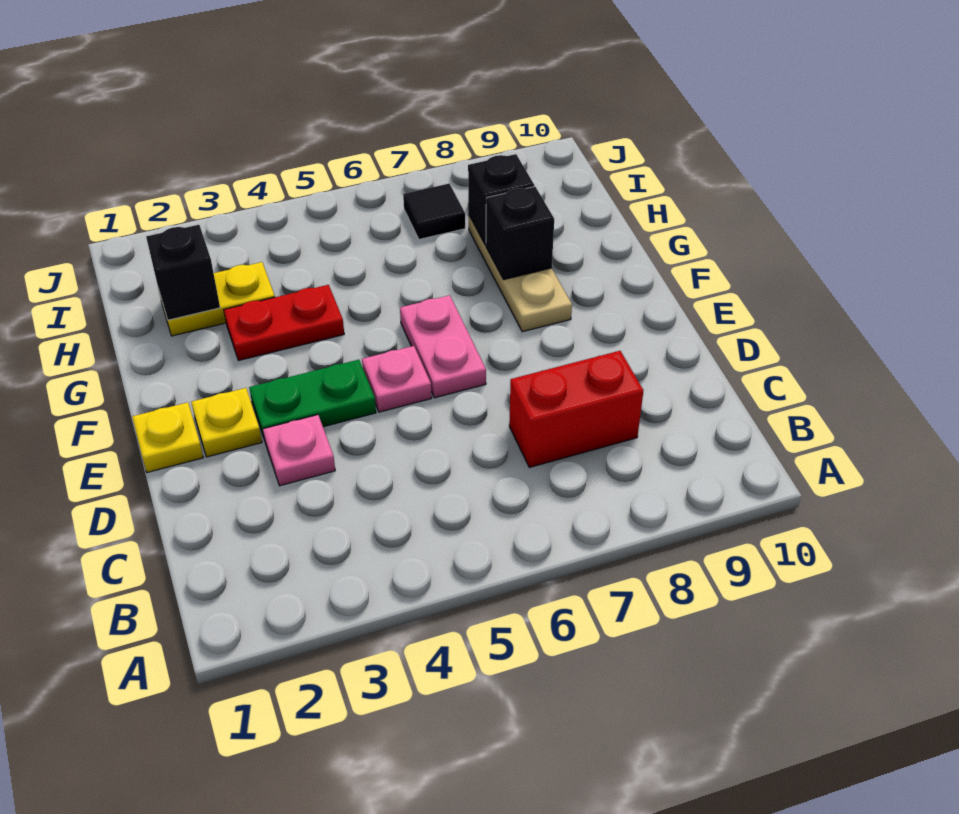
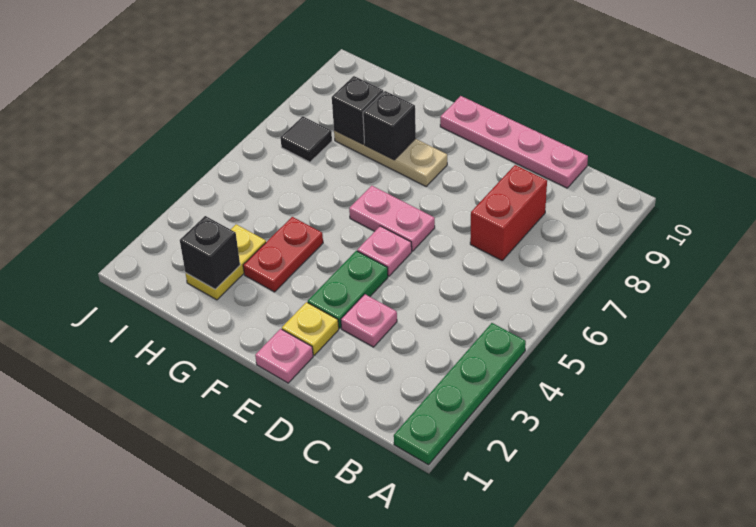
none -> green plate A1:A4 level 1
none -> pink plate C10:F10 level 1
yellow plate E1 level 1 -> pink plate E1 level 1

